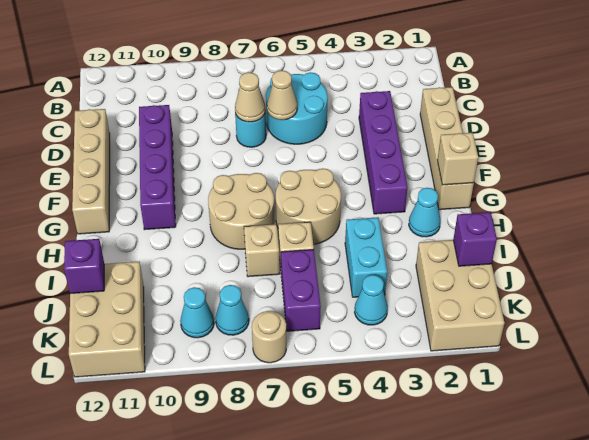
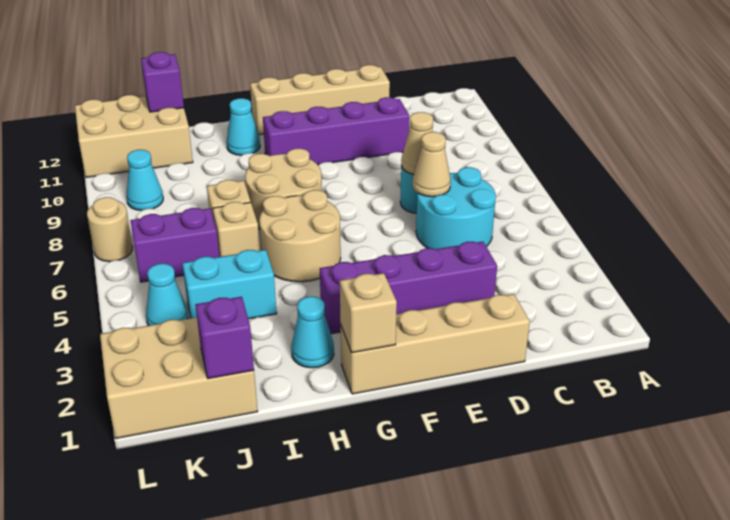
cyan cone K8 level 1 -> cyan cone H11 level 1

